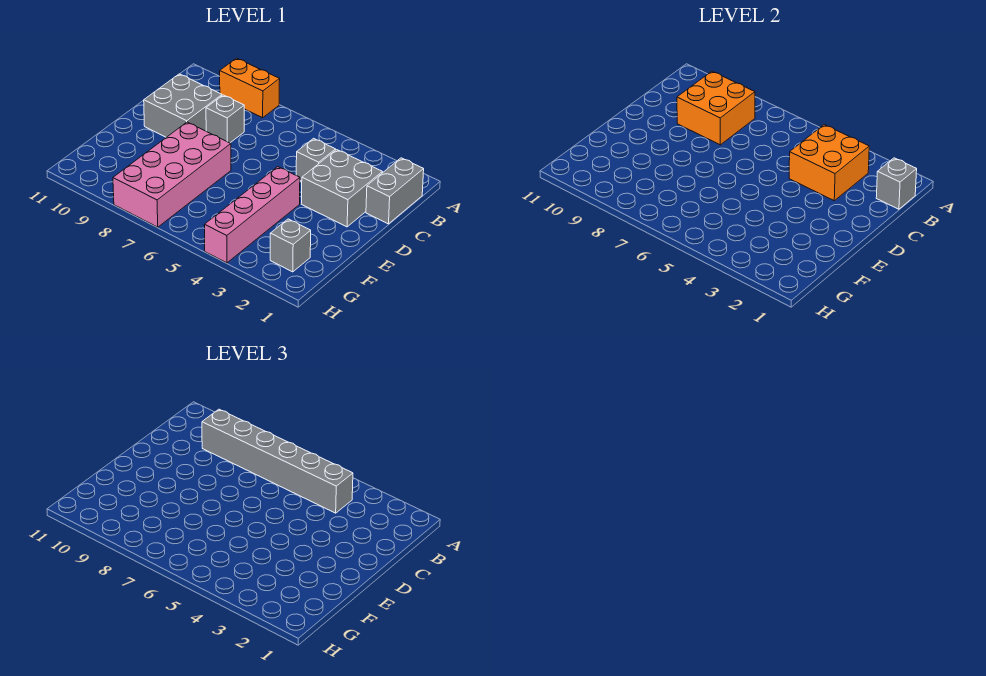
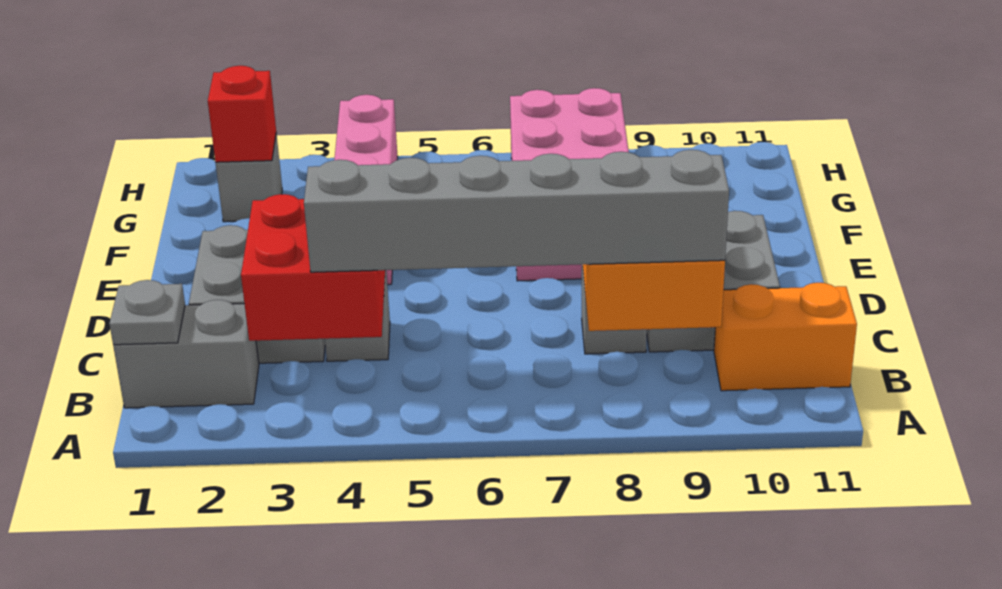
orange brick A8:A9 level 1 -> orange brick B10:B11 level 1
grey brick B1:C1 level 1 -> grey brick B1:B2 level 1
grey brick B1 level 2 -> grey plate B1 level 2
orange brick B3:C4 level 2 -> red brick B3:C4 level 2
none -> red brick G2 level 2

